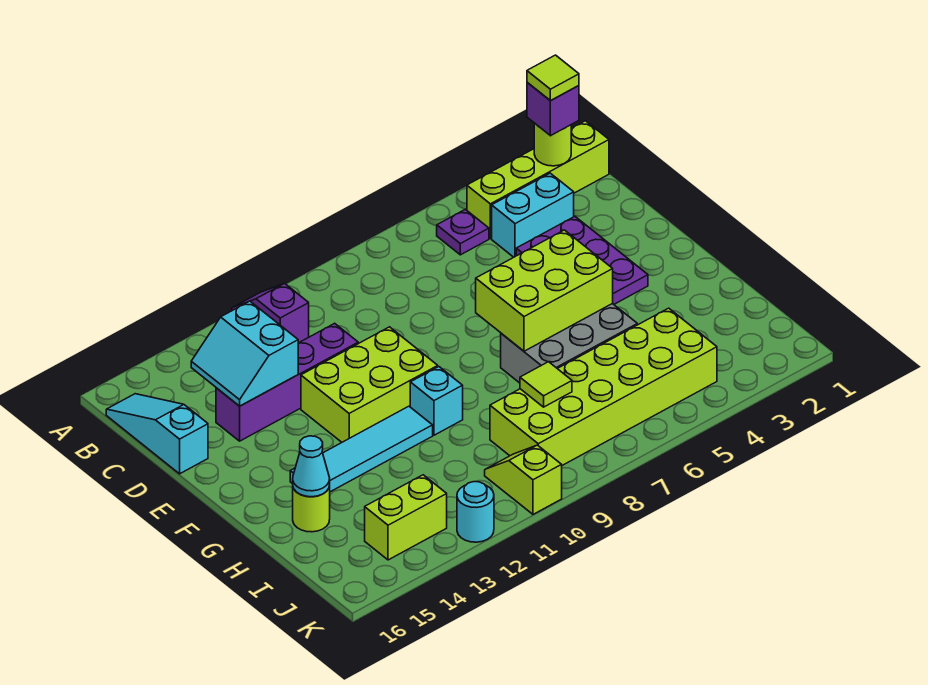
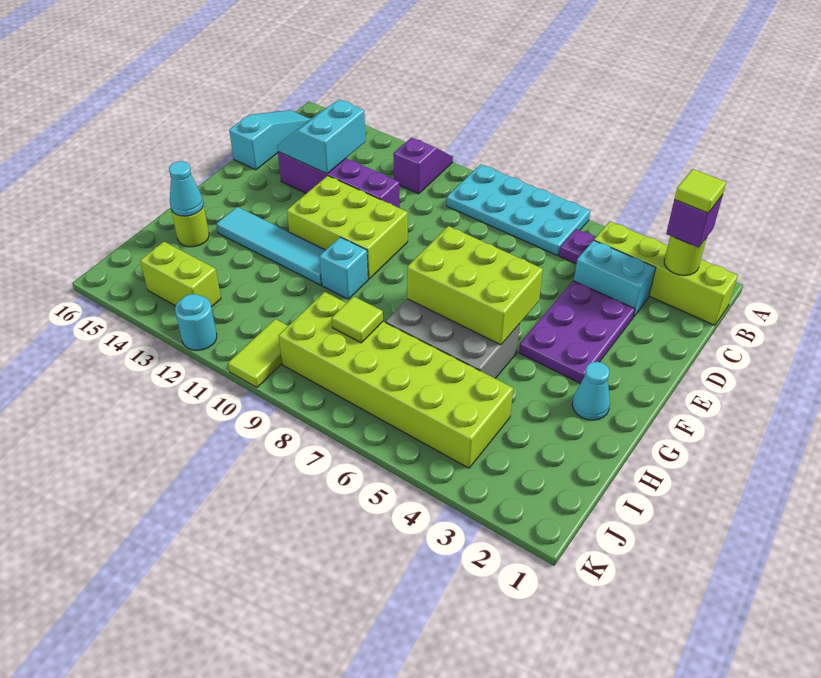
none -> cyan plate A6:B9 level 1
none -> cyan cone G2 level 1
lime slope J10:K10 level 1 top K -> lime tile J10:K10 level 1

